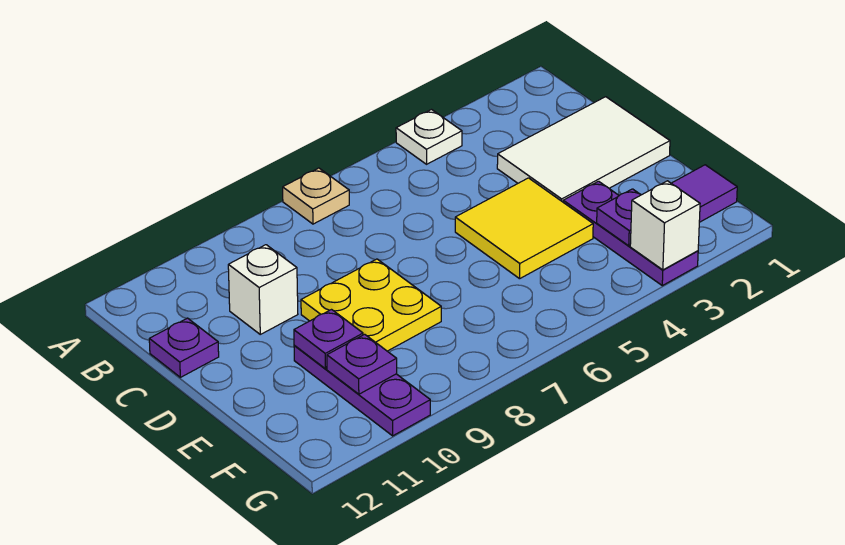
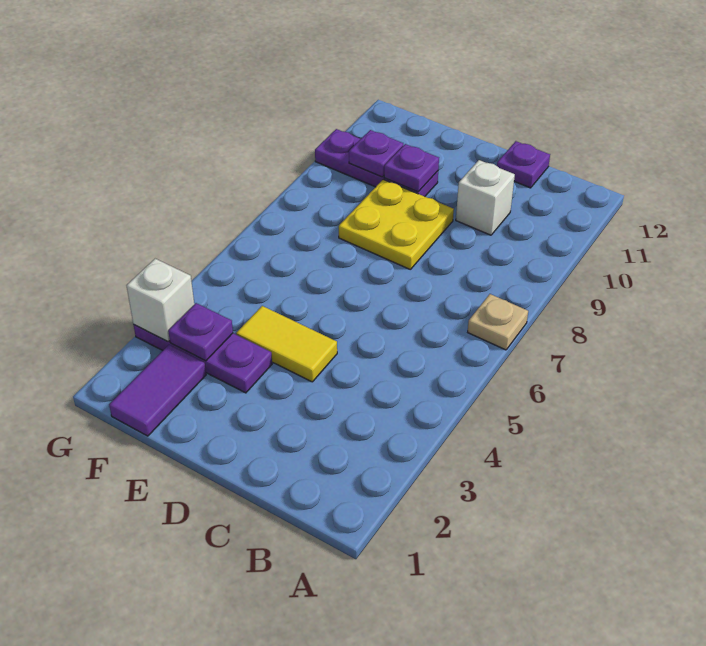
white plate A4 level 1 -> none
white tile C1:D3 level 1 -> none
yellow tile D4:E5 level 1 -> yellow tile D4:E4 level 1

